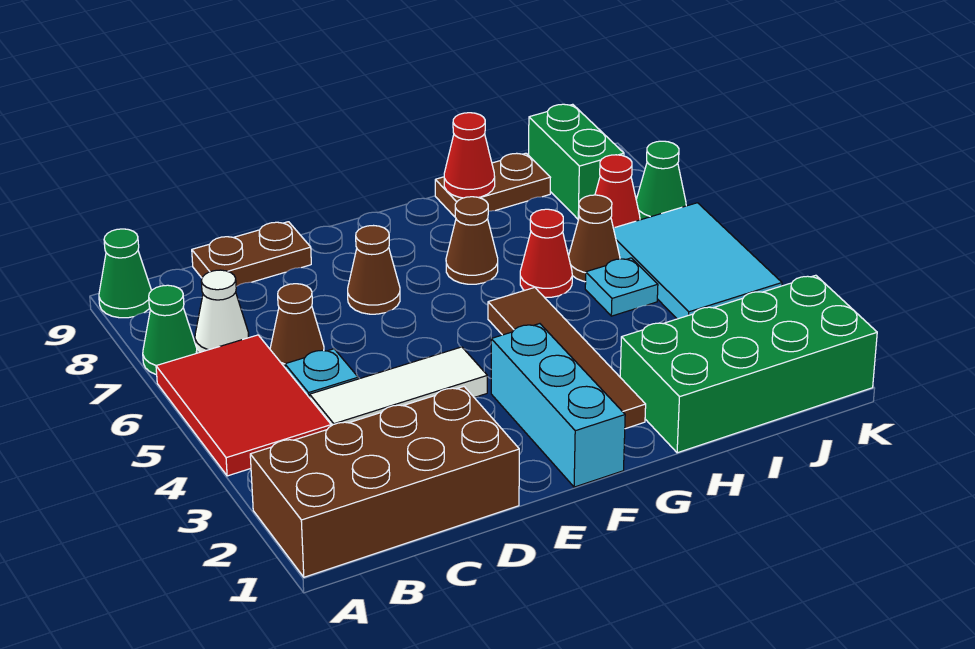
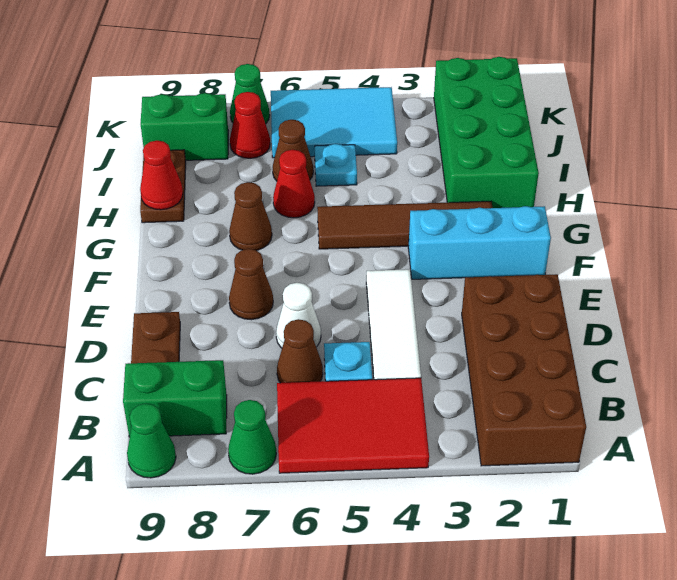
white cone B7 level 1 -> white cone D6 level 1
none -> green brick B8:B9 level 1

